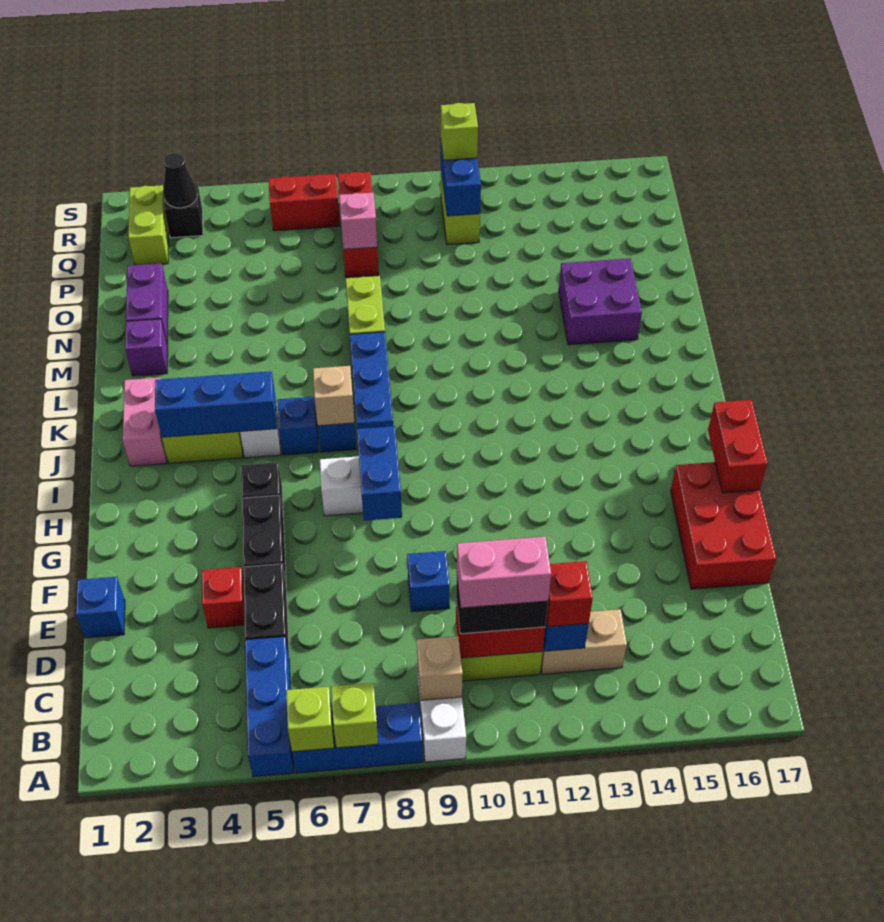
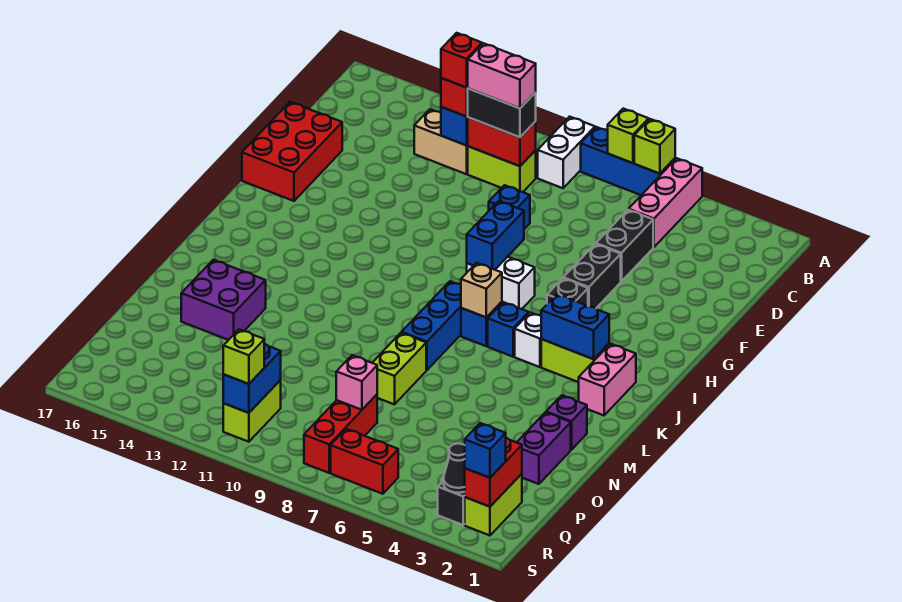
blue brick A5:C5 level 1 -> pink brick A5:C5 level 1
tan brick B9 level 2 -> none
blue brick E1 level 1 -> blue brick R2 level 3
red brick E4 level 1 -> red brick C12 level 4
red brick G17:H17 level 2 -> red brick Q2:R2 level 2
blue brick J3:J5 level 2 -> blue brick J3:J4 level 2

